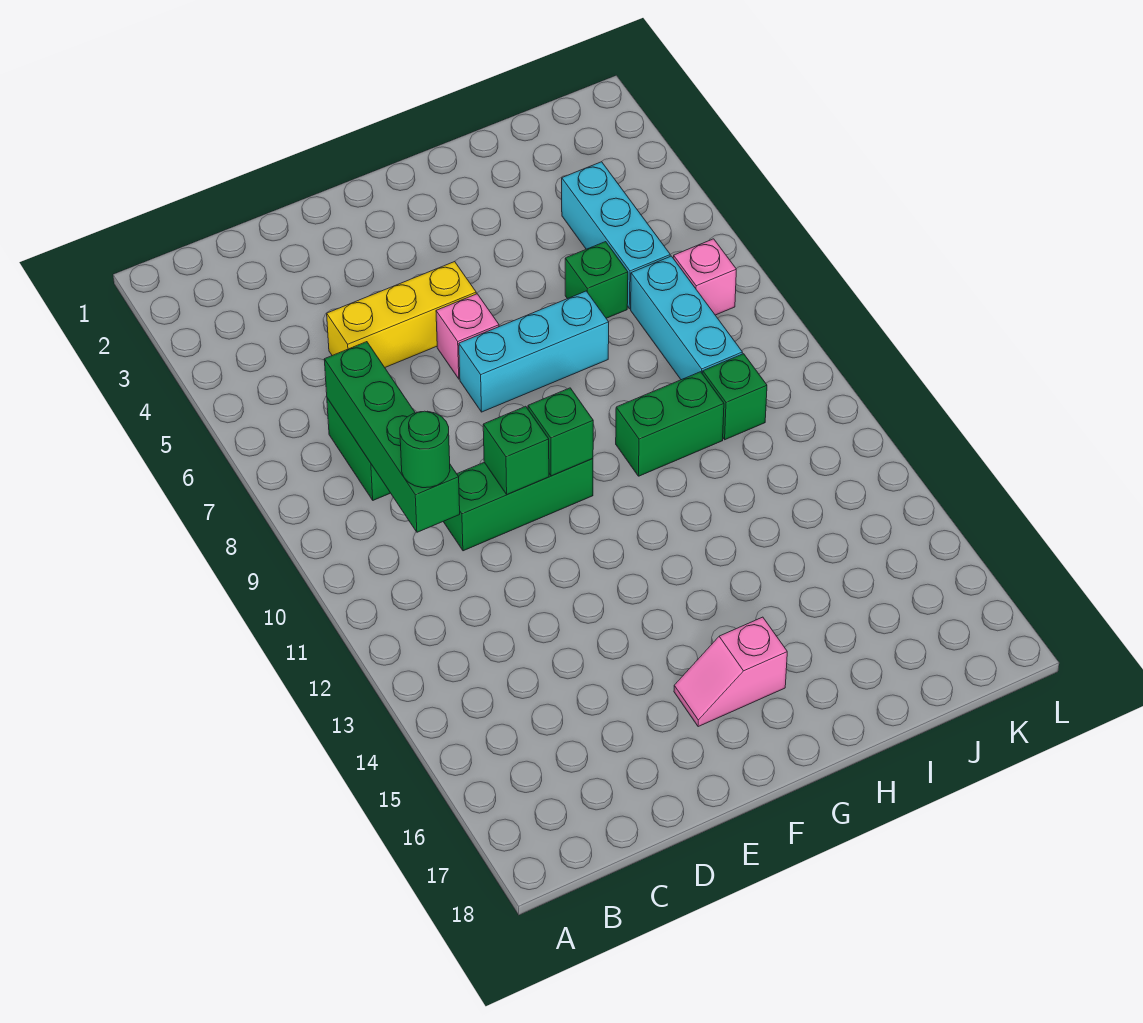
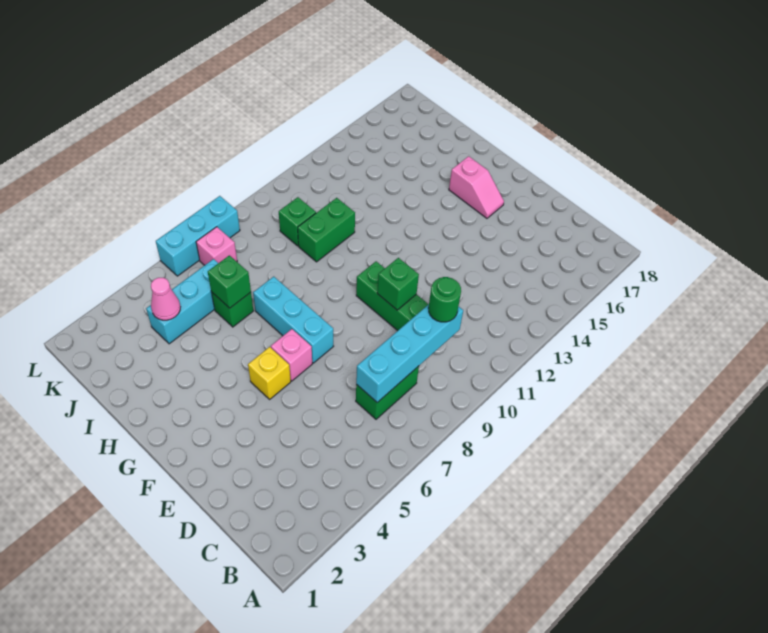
green brick C7:C10 level 2 -> cyan brick C7:C10 level 2
yellow brick D5:F5 level 1 -> yellow brick F5 level 1
green brick F10 level 2 -> green brick I6 level 2
green brick H10:I10 level 1 -> green brick I10:I11 level 1
none -> pink cone J4 level 2
cyan brick J7:J9 level 1 -> cyan brick L6:L8 level 1

